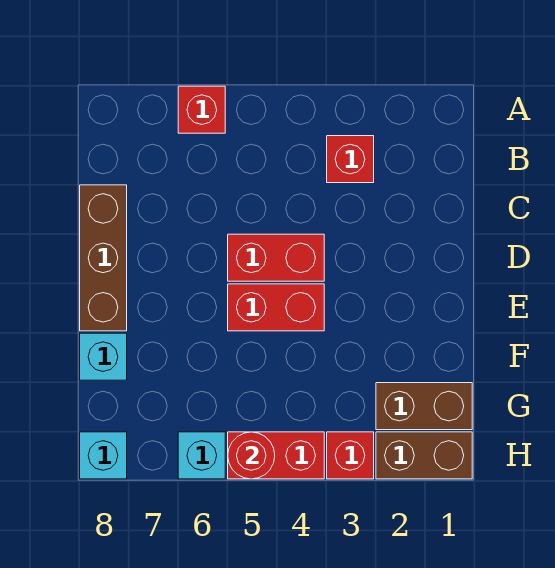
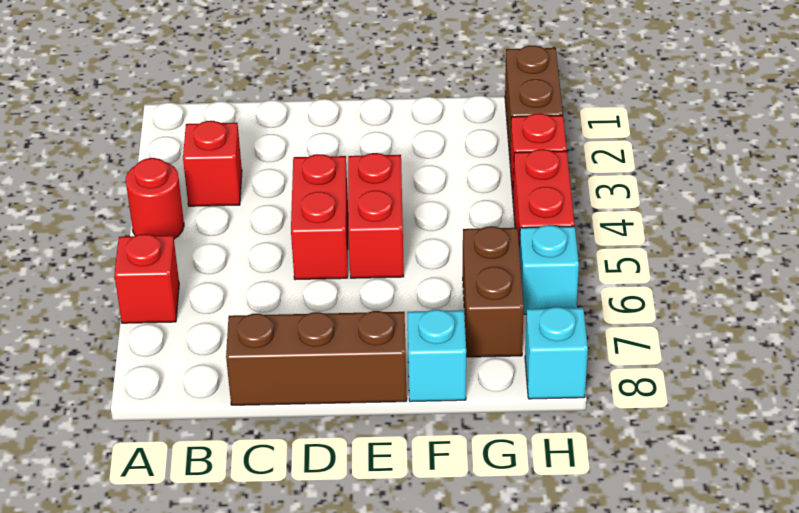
brown brick G1:G2 level 1 -> brown brick G6:G7 level 1
red round brick H5 level 2 -> red round brick A4 level 1

